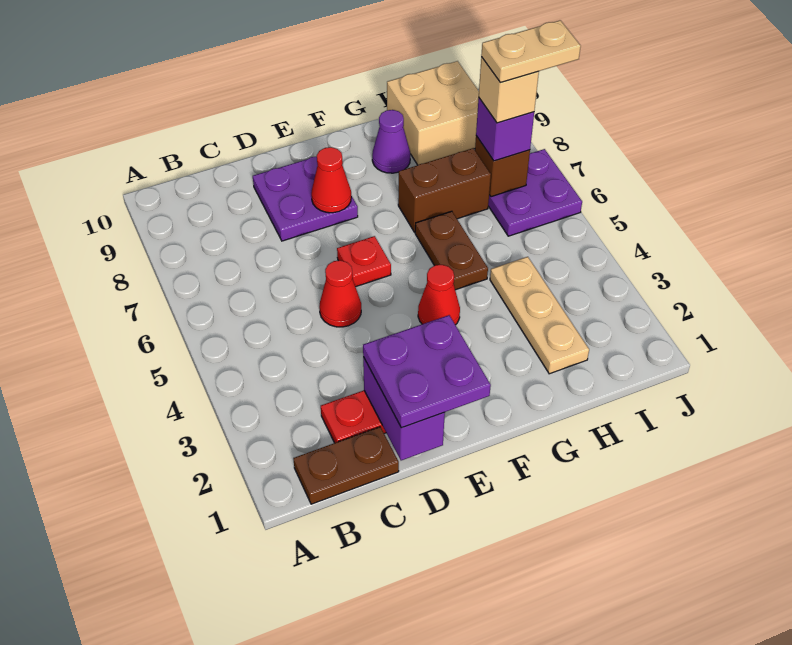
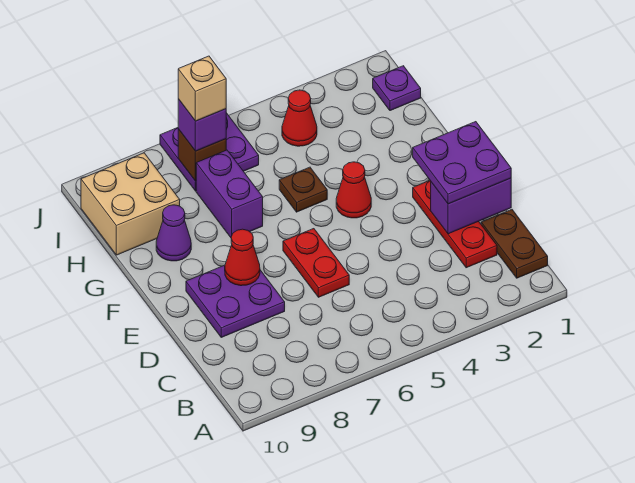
red cone D5 level 1 -> red cone I4 level 1
red plate E6 level 1 -> red plate D6:E6 level 1
brown plate G5:G6 level 1 -> brown plate G5 level 1
brown brick G7:H7 level 1 -> purple brick G7:H7 level 1
tan plate H2:H4 level 1 -> none
none -> purple plate I1 level 1
tan plate I7:J7 level 5 -> none

